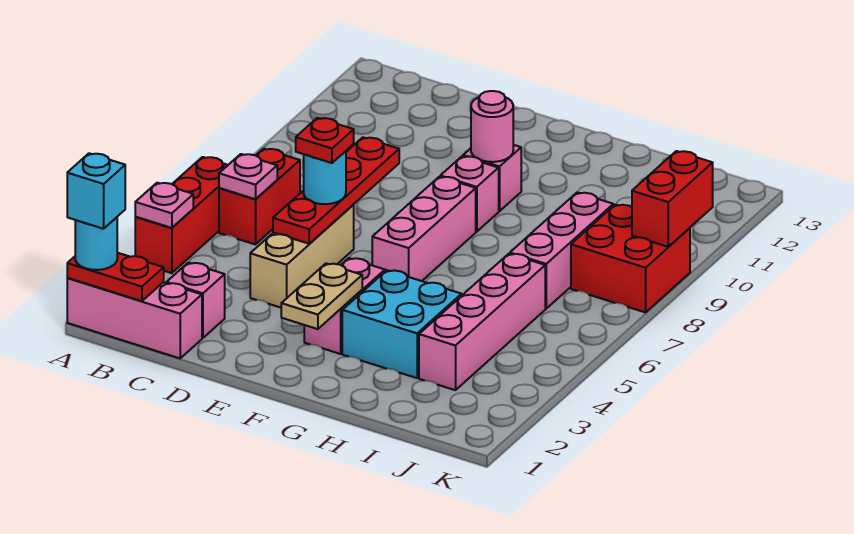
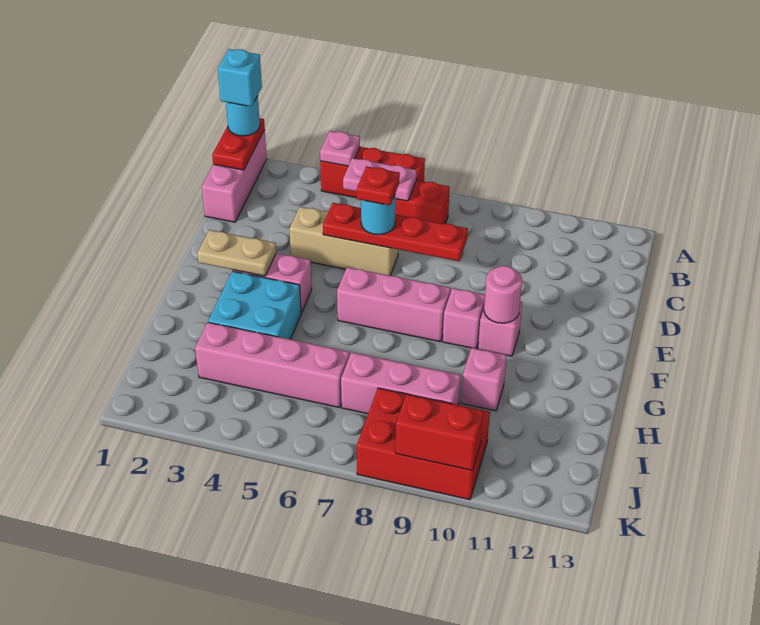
pink plate B6 level 2 -> pink plate B5:B6 level 2
pink brick C2 level 1 -> pink brick H10 level 1
red brick J8:K9 level 1 -> red brick J8:K10 level 1

